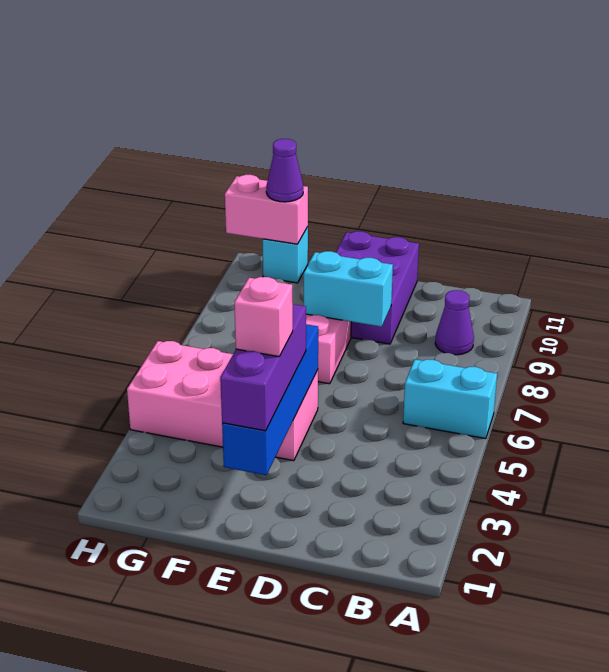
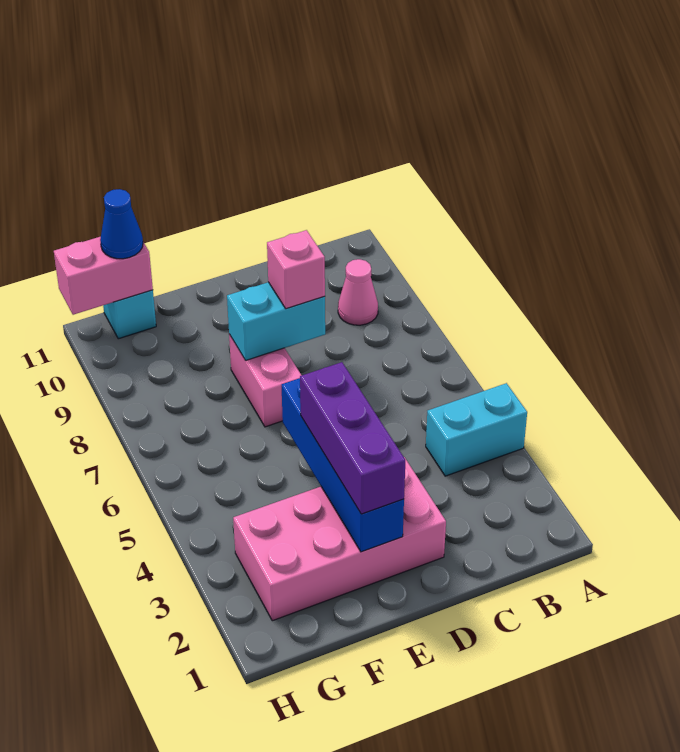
cyan brick A6:B6 level 1 -> cyan brick A4:B4 level 1
purple cone B9 level 1 -> pink cone B9 level 1
purple brick D9:E11 level 1 -> none
pink brick E3 level 4 -> pink brick D8 level 3
pink brick E4:H5 level 1 -> pink brick D2:G3 level 1
purple cone G11 level 3 -> blue cone G11 level 3

